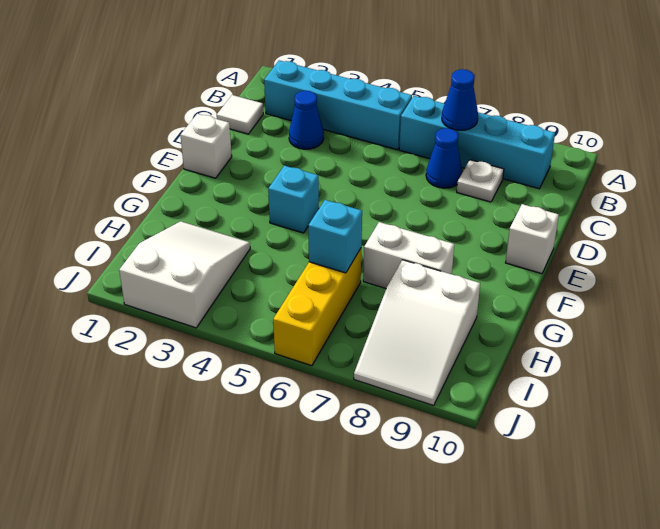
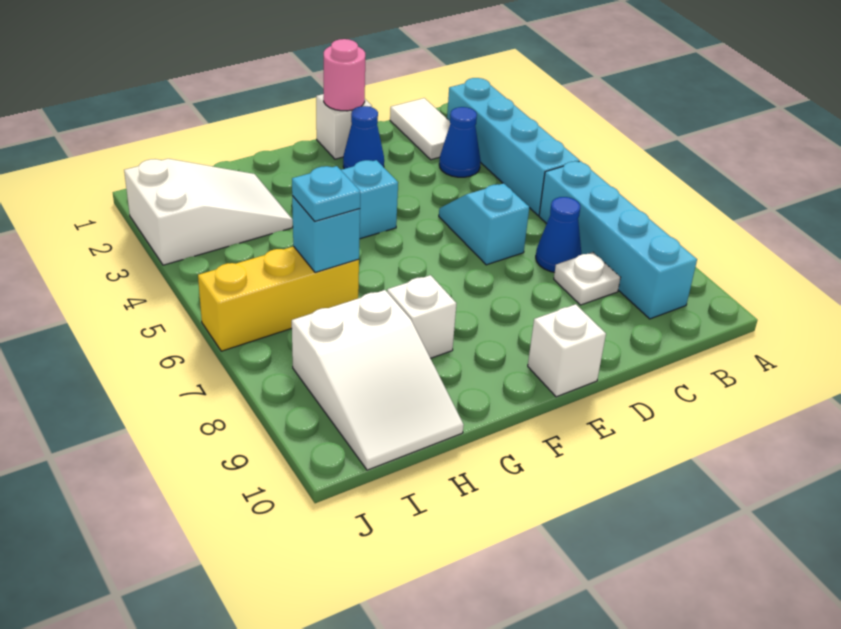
blue cone B7 level 2 -> blue cone E2 level 1
white tile C1 level 1 -> white tile C1:C2 level 1
none -> cyan slope D5:D6 level 1 top 6
none -> pink round brick E1 level 2
white brick G7:G8 level 1 -> white brick G8 level 1
none -> cyan plate H6 level 3
white slope H8:J9 level 1 top H -> white slope H8:I10 level 1 top 8

